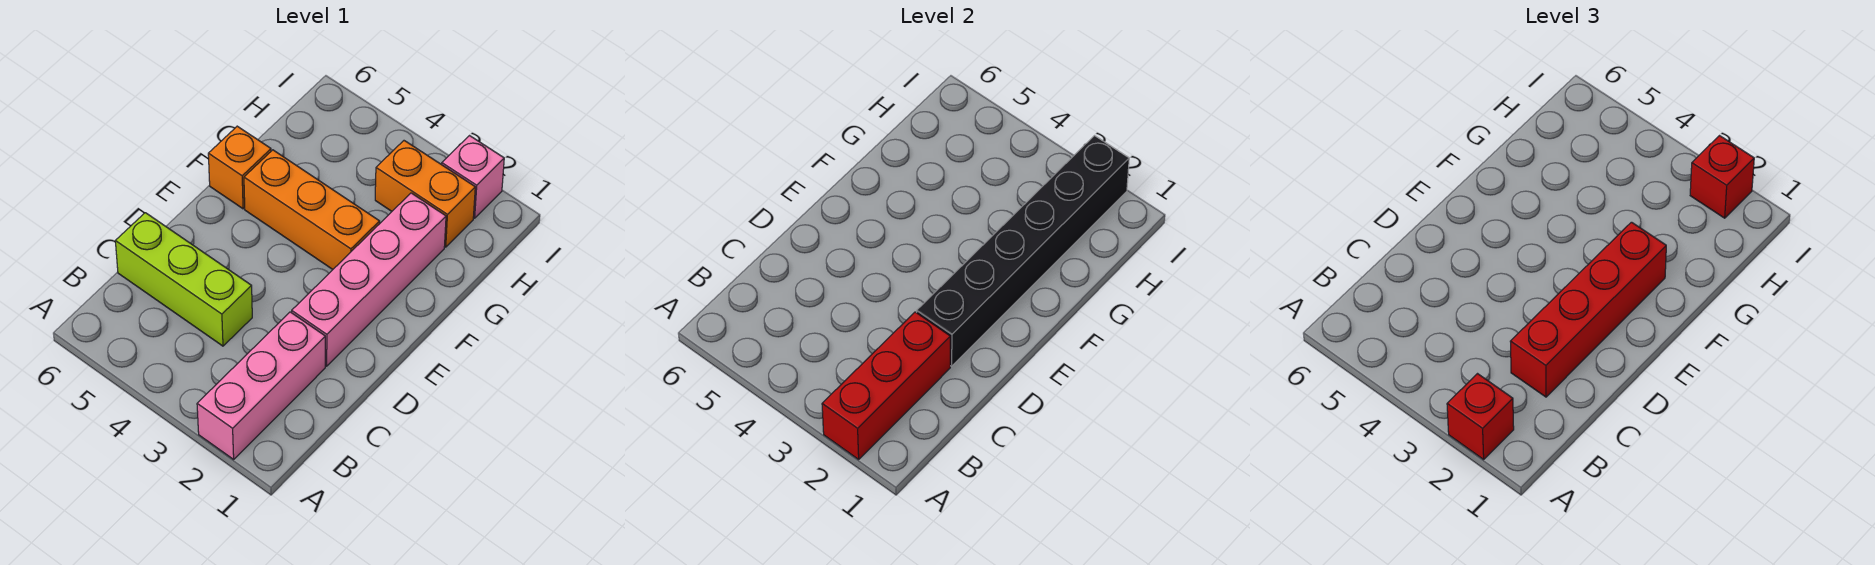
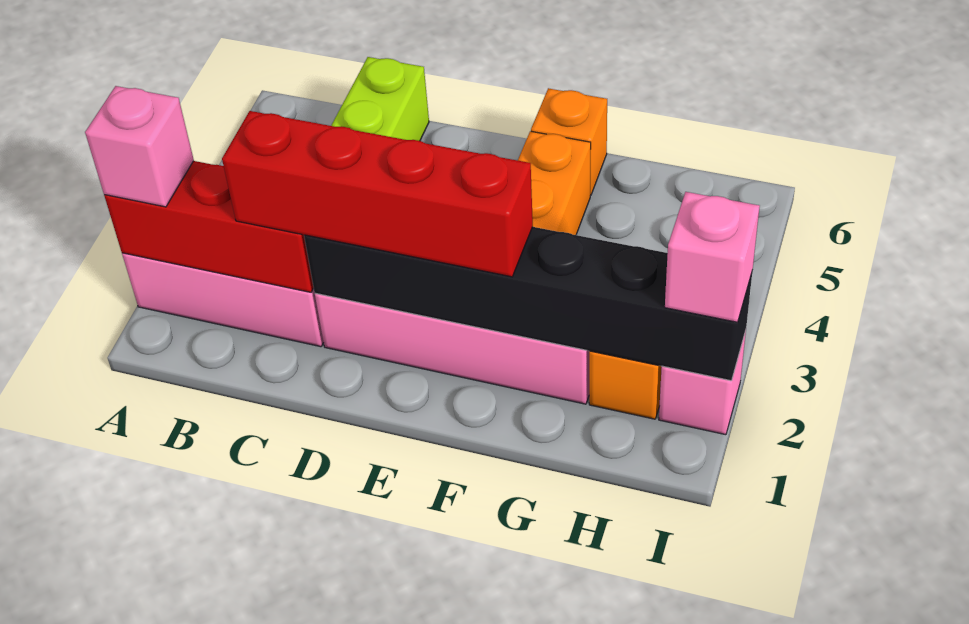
red brick A2 level 3 -> pink brick A2 level 3
red brick I2 level 3 -> pink brick I2 level 3

